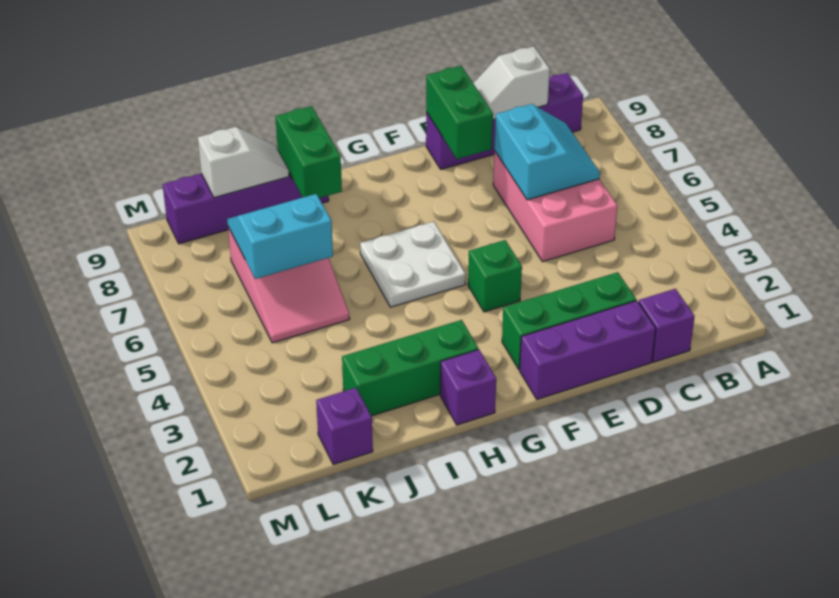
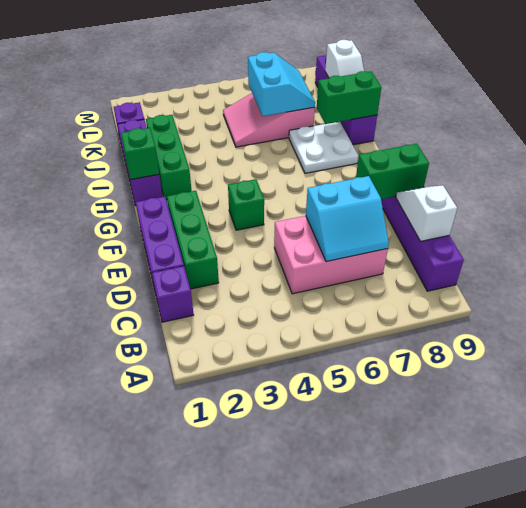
white plate G5:H6 level 1 -> white plate H7:I8 level 1
purple brick H1 level 1 -> purple brick H1:J1 level 1
none -> green brick H1 level 2

